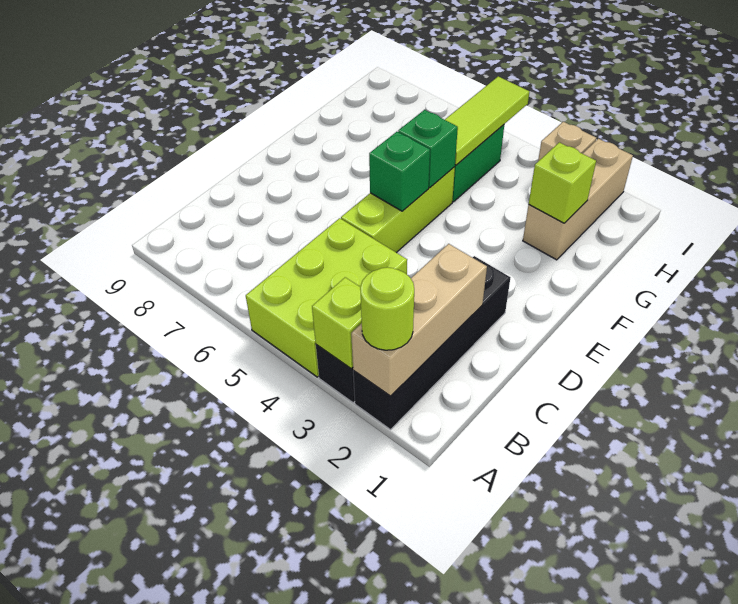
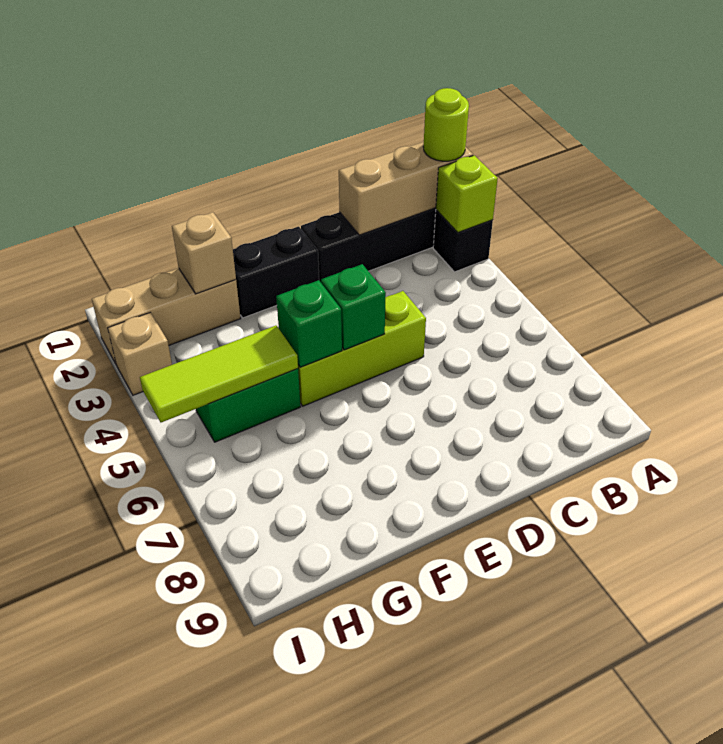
lime brick A4:C5 level 1 -> none
none -> black brick E2:F2 level 1
lime brick G2 level 2 -> tan brick G2 level 2

